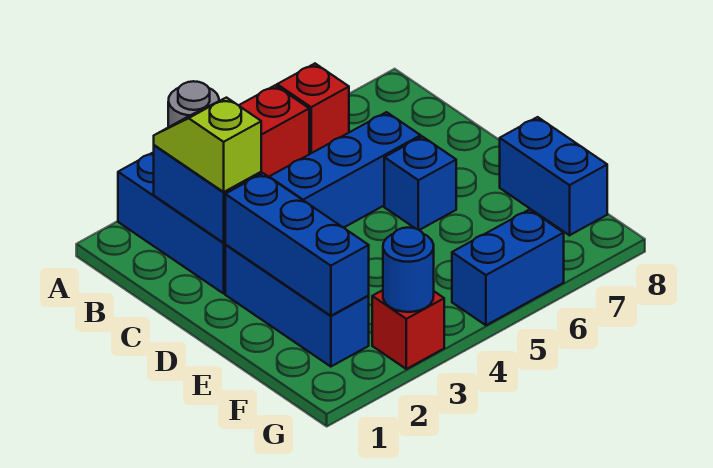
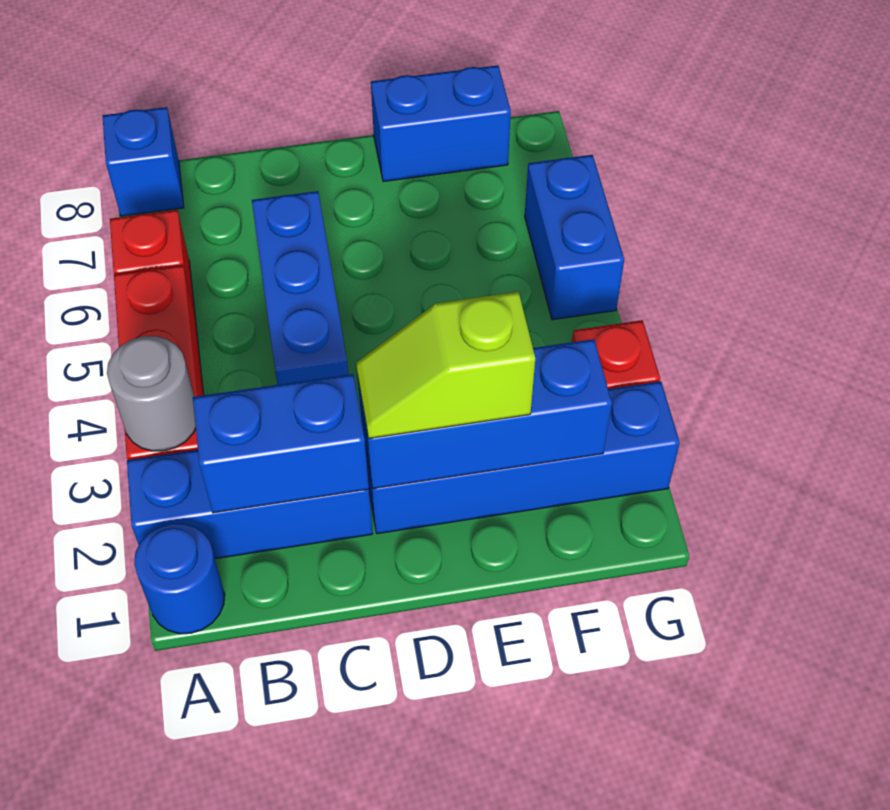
lime slope B2:C2 level 3 top C -> lime slope D2:E2 level 3 top E
blue brick D2:F2 level 1 -> blue brick D2:G2 level 1
blue brick D6 level 1 -> blue brick A8 level 1
blue round brick G3 level 2 -> blue round brick A1 level 1

